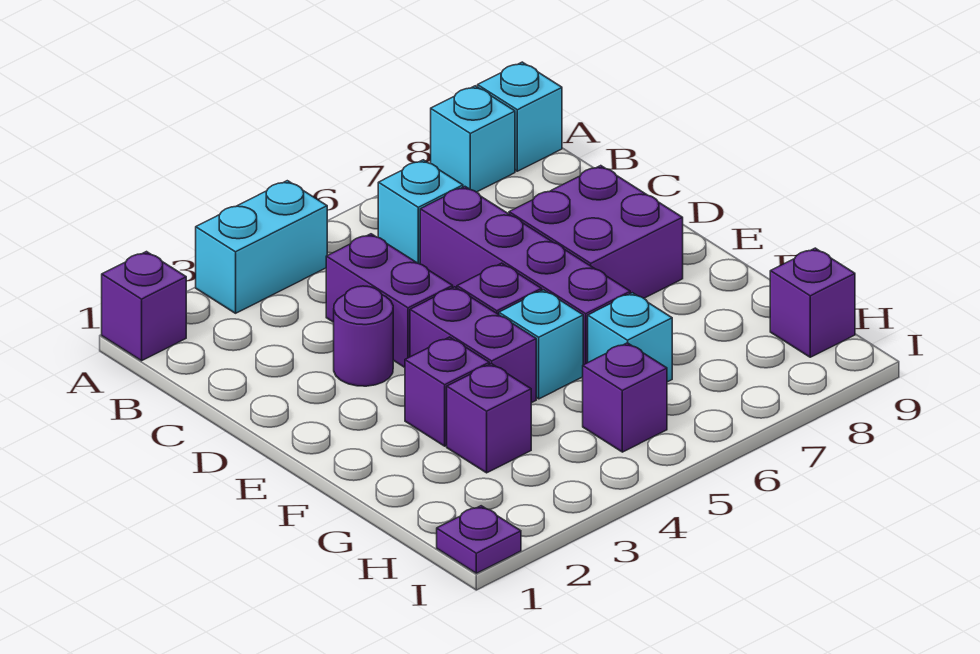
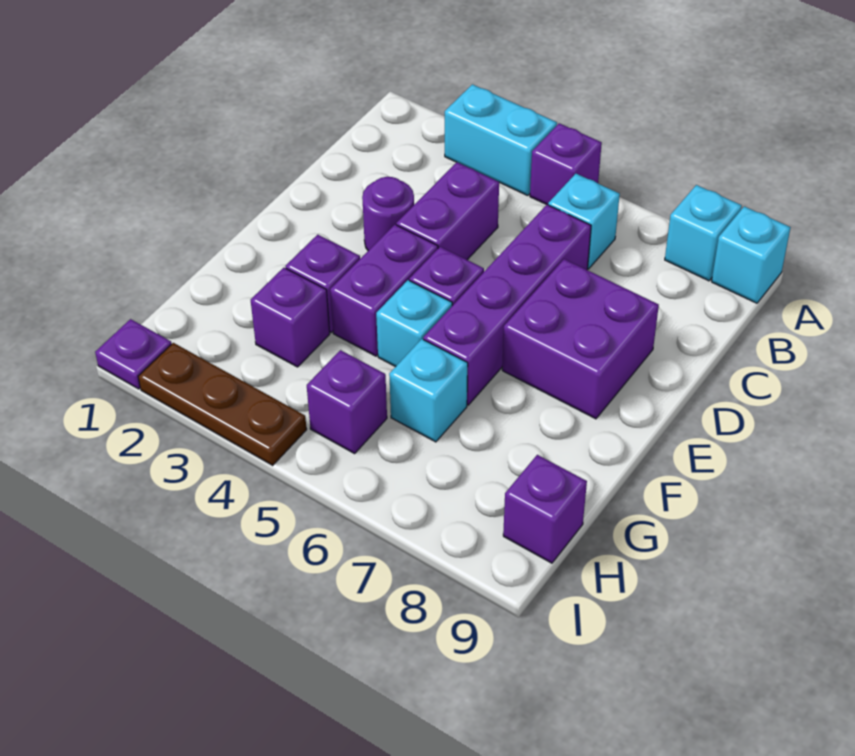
purple brick A1 level 1 -> purple brick A5 level 1
none -> brown plate I2:I4 level 1

